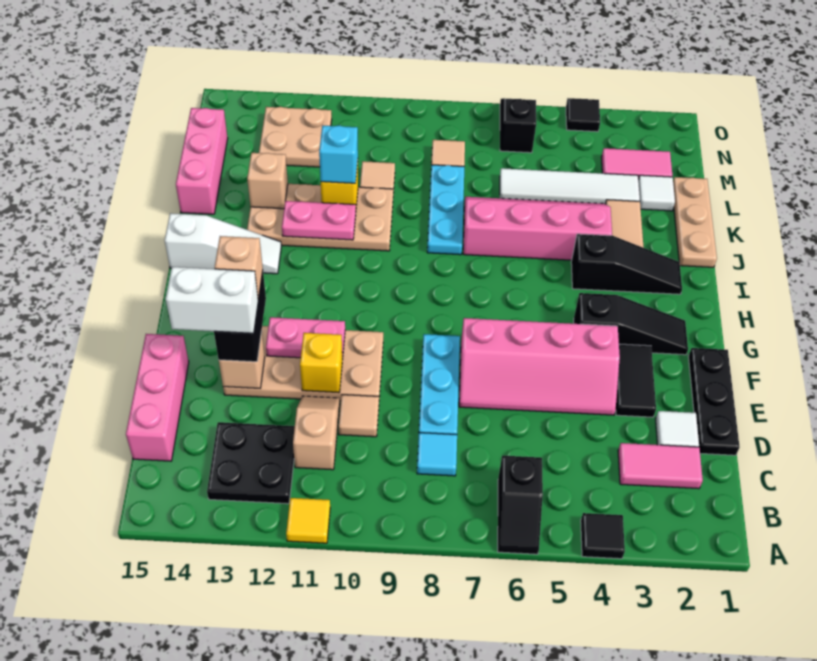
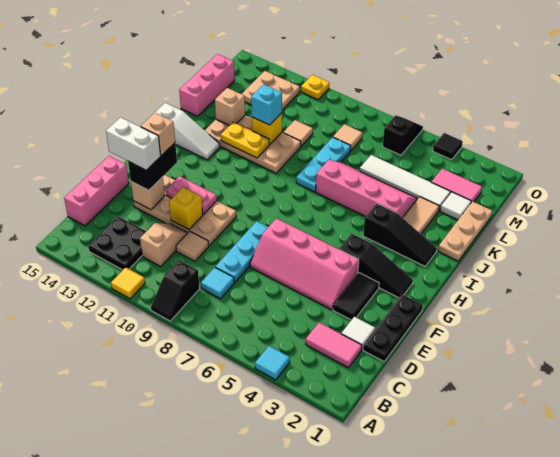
black tile A4 level 1 -> cyan tile A4 level 1
black slope A6:B6 level 1 top B -> black slope A9:B9 level 1 top B
pink plate J11:J12 level 2 -> yellow plate J11:J12 level 2
none -> yellow plate O11 level 1

